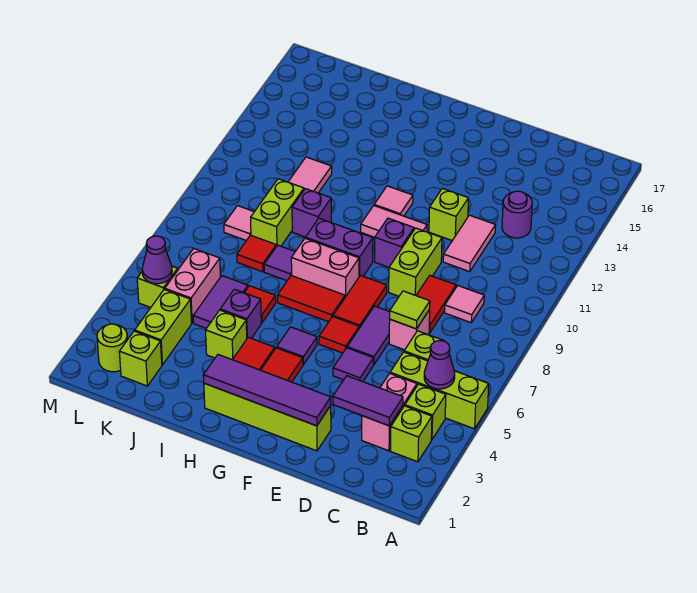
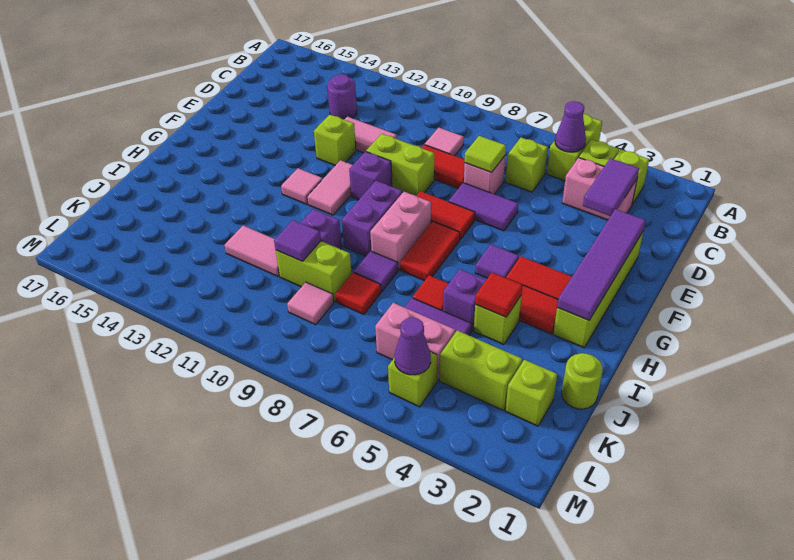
lime brick A5:C5 level 1 -> lime brick A5:B5 level 1
purple tile E5 level 1 -> purple tile J10 level 2
red tile F6 level 1 -> red tile I4 level 2
lime round brick L2 level 1 -> lime round brick J1 level 1

